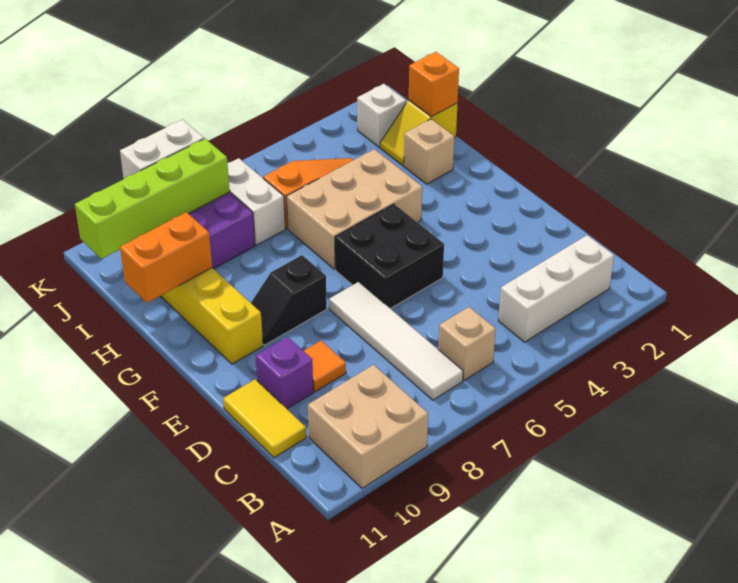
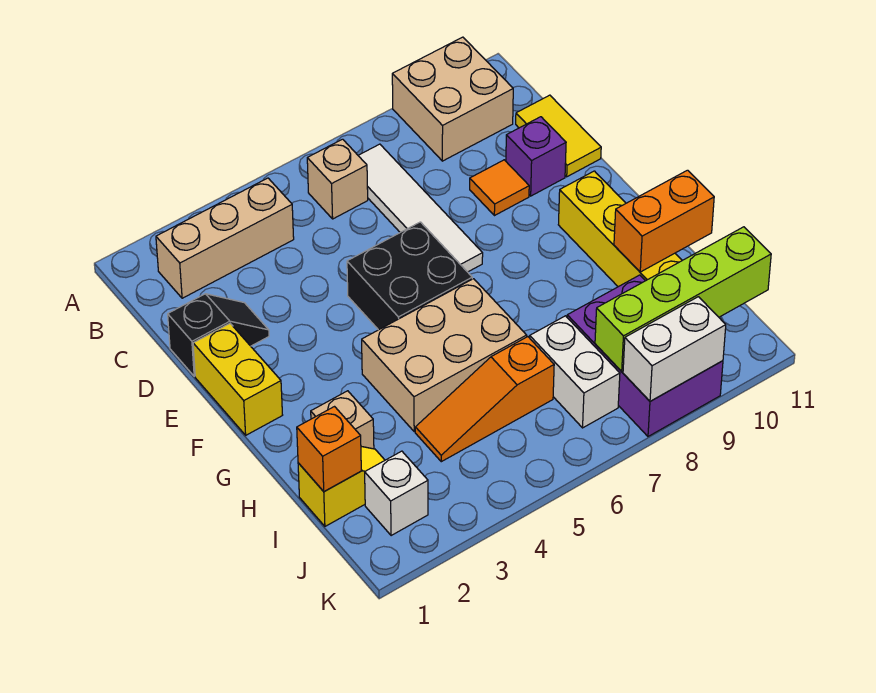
white brick B2:B4 level 1 -> tan brick B2:B4 level 1
none -> yellow brick E1:F1 level 1
black slope F8:F9 level 1 top 8 -> black slope D1:D2 level 1 top 1

